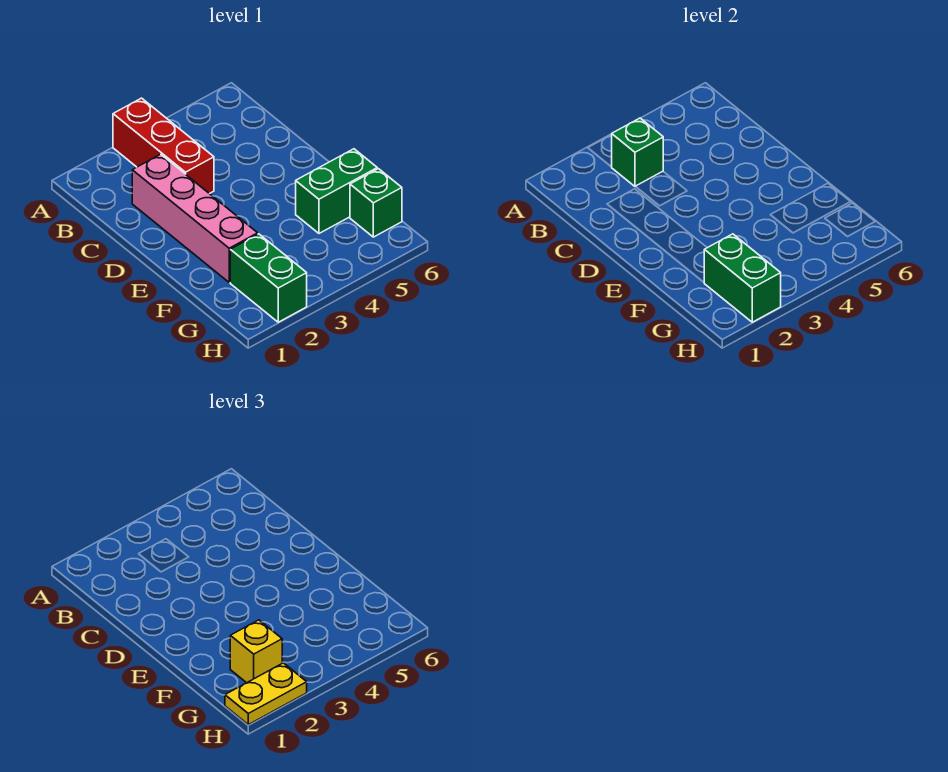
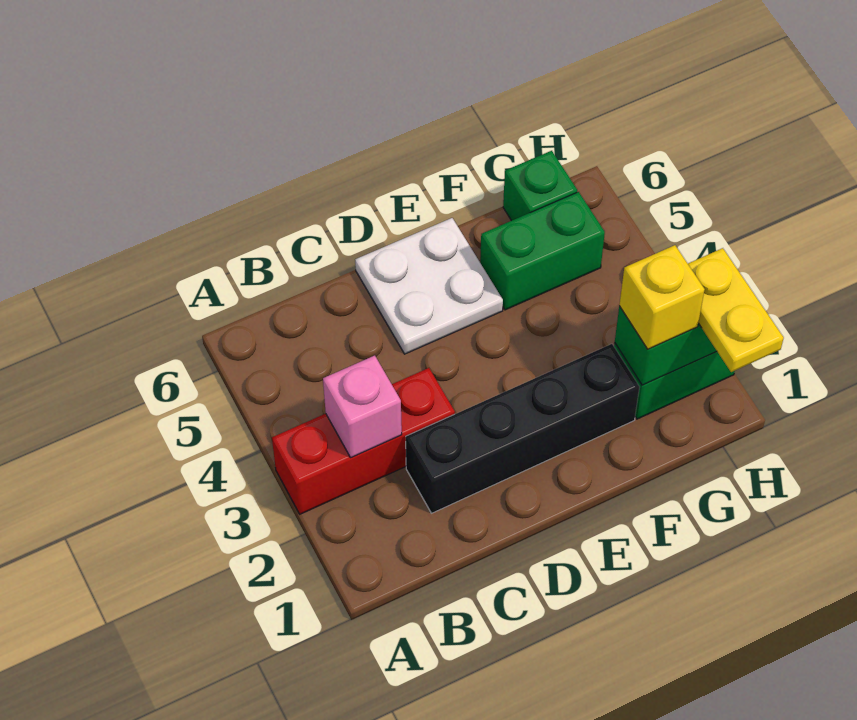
green brick B3 level 2 -> pink brick B3 level 2
pink brick C2:F2 level 1 -> black brick C2:F2 level 1
none -> white plate D5:E6 level 1
green brick F5:F6 level 1 -> green brick F5:G5 level 1

